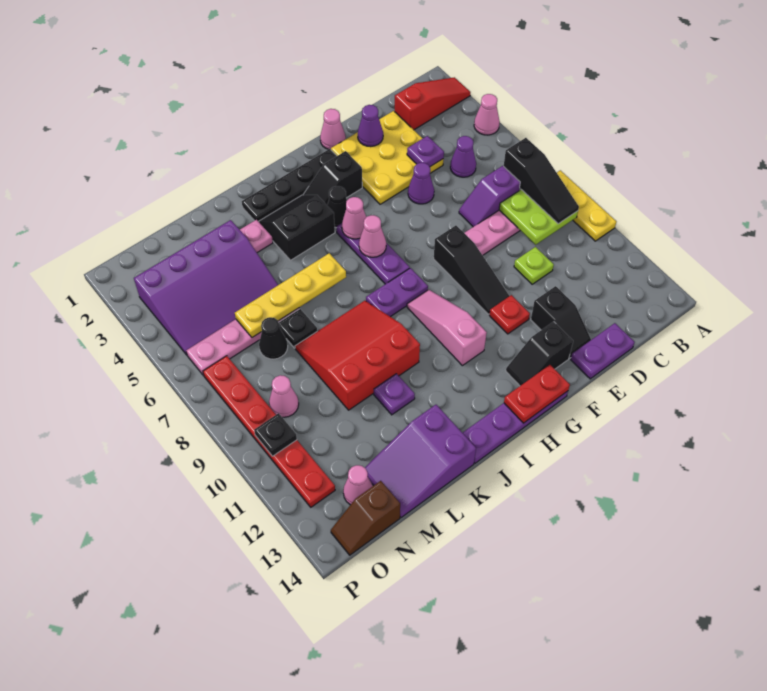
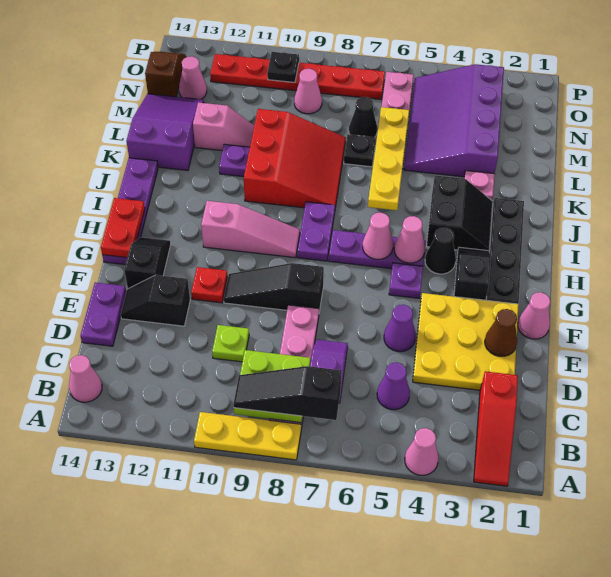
none -> pink cone B14 level 1
purple plate D4 level 2 -> purple plate G5 level 1
purple cone E2 level 2 -> brown cone E2 level 2
none -> pink slope L11:L12 level 1 top 12

